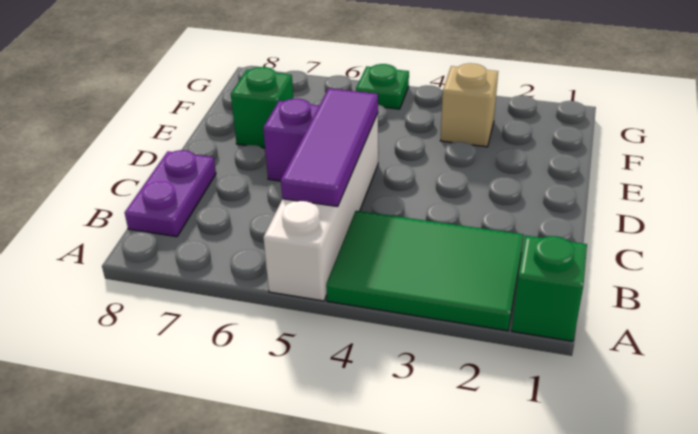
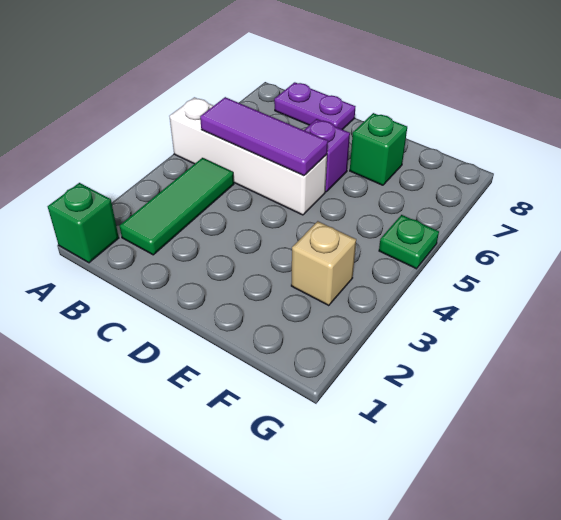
green tile A2:B4 level 1 -> green tile B2:B4 level 1

